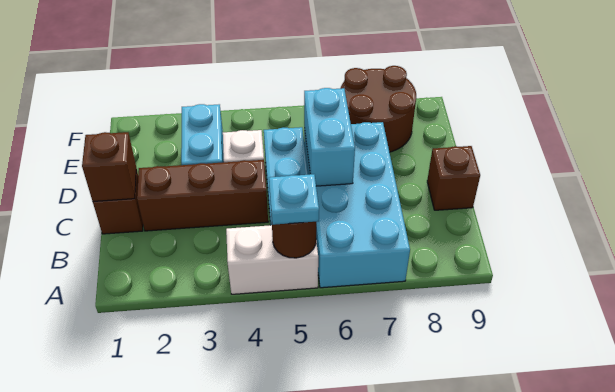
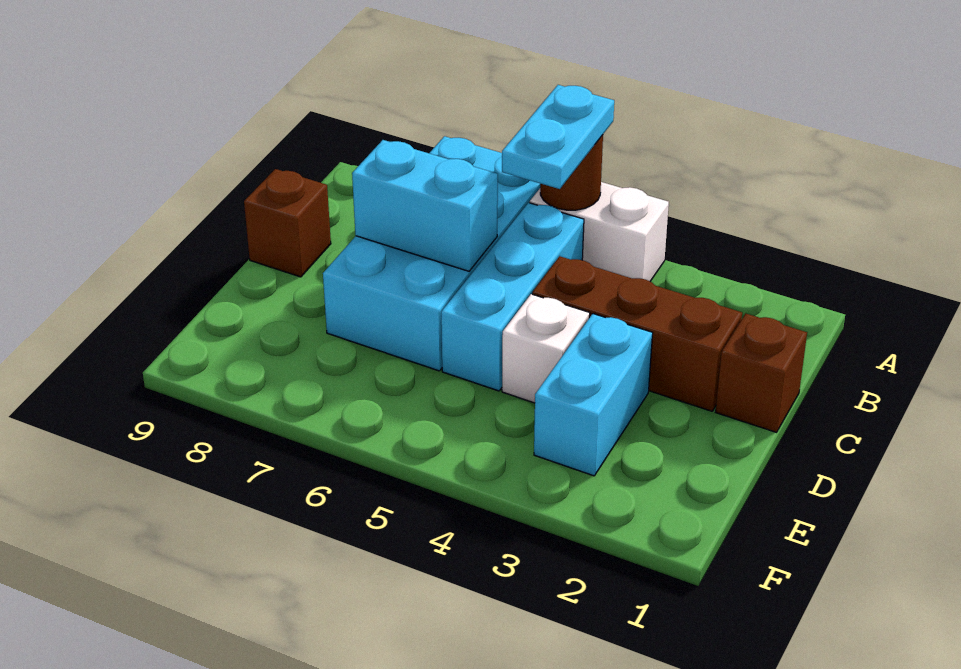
cyan plate A5 level 3 -> cyan plate A5:B5 level 3
brown brick C1 level 2 -> none
cyan brick C6:D6 level 2 -> cyan brick C6:C7 level 2
brown round brick E7:F8 level 1 -> none

